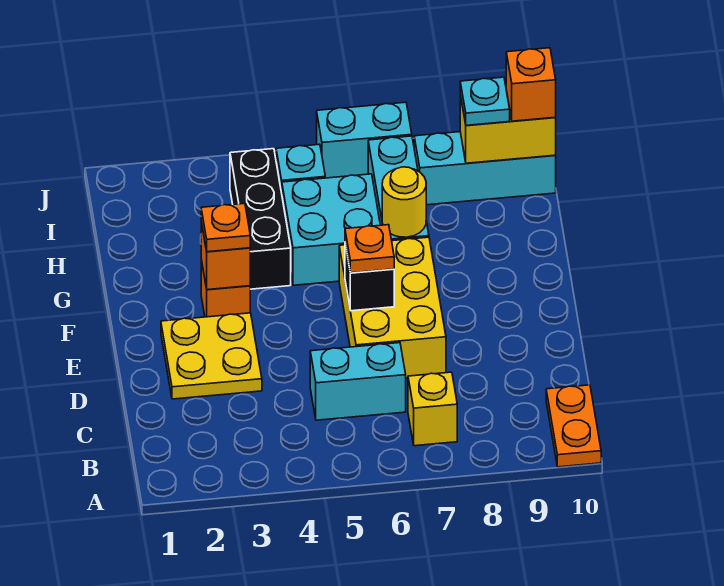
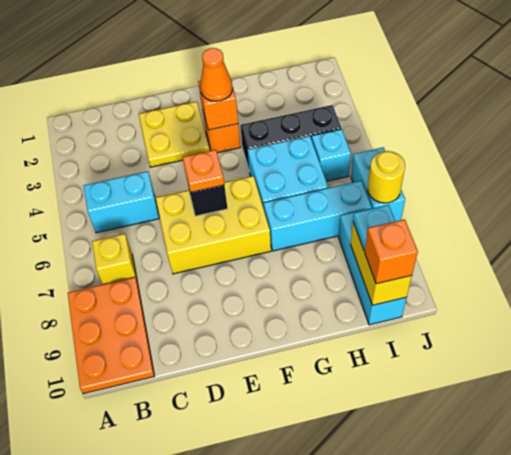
orange plate A10:B10 level 1 -> orange plate A8:B10 level 1
cyan brick C5:C6 level 1 -> cyan brick B5:C5 level 1
orange plate F3 level 3 -> orange cone F3 level 3
yellow round brick G7 level 2 -> yellow round brick J7 level 2

